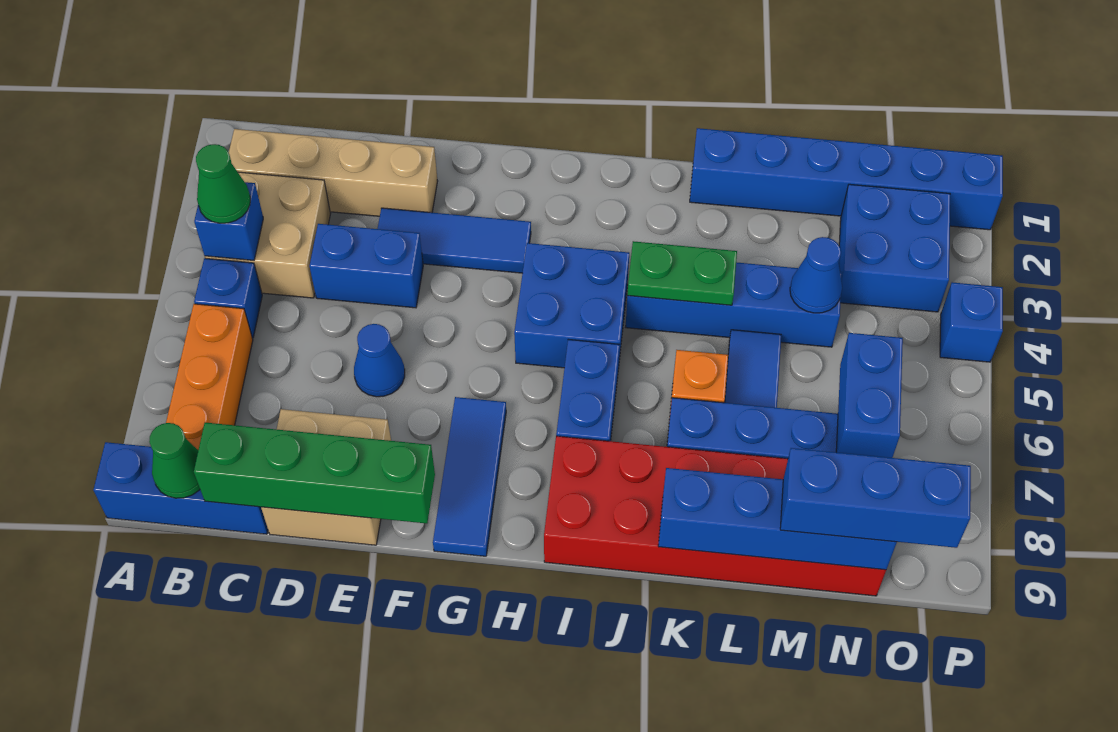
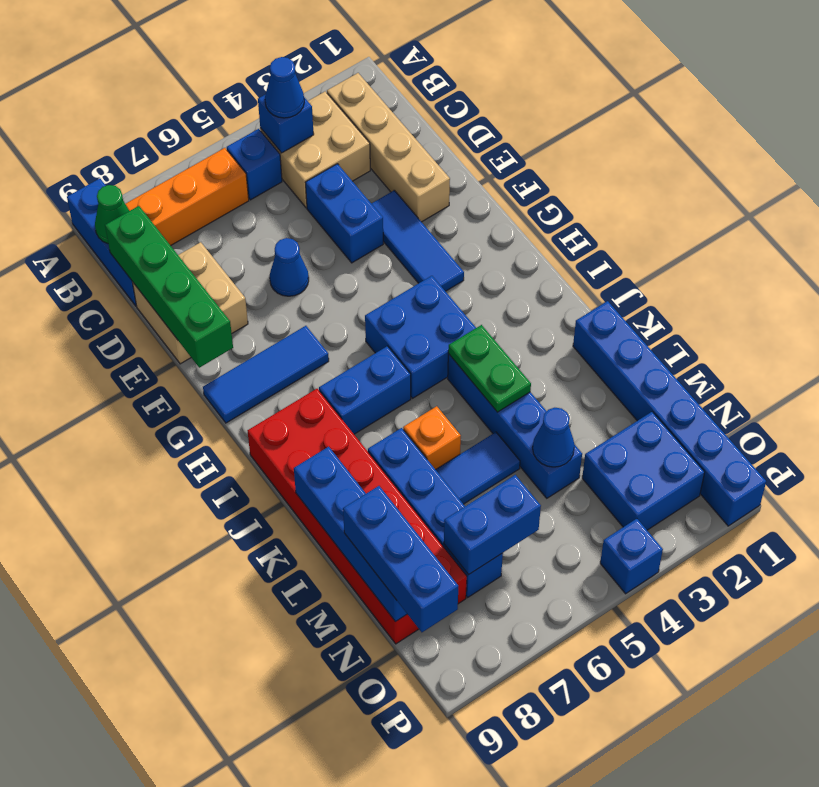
green cone B4 level 3 -> blue cone B4 level 3

